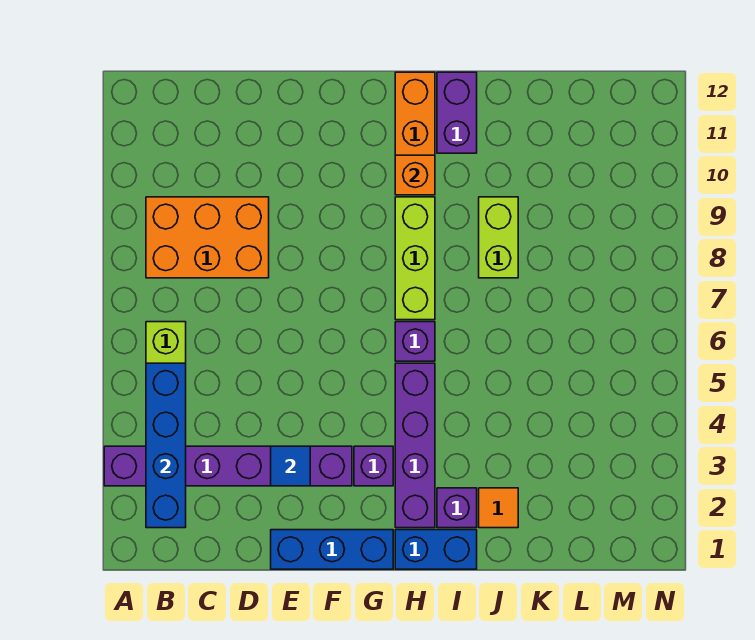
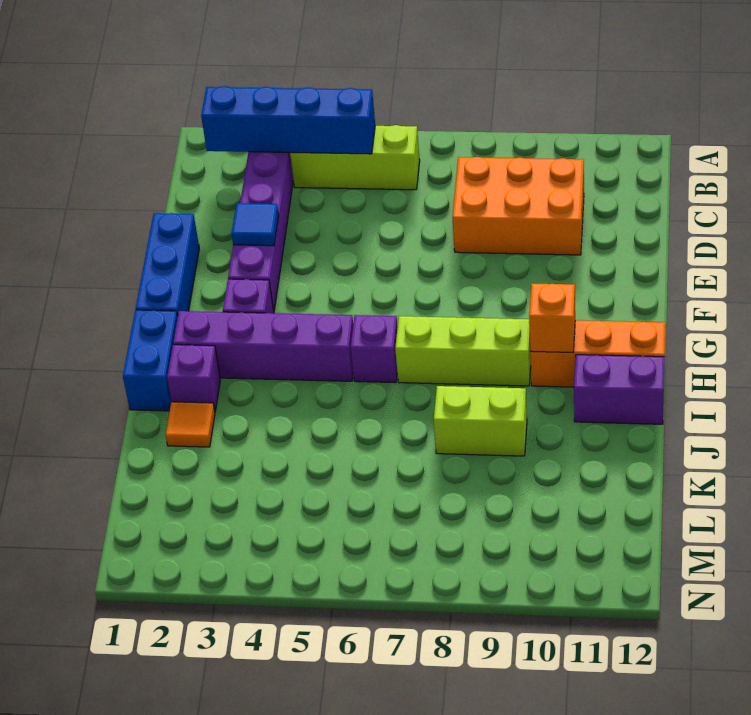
orange brick B8:D9 level 1 -> orange brick C8:D10 level 1

